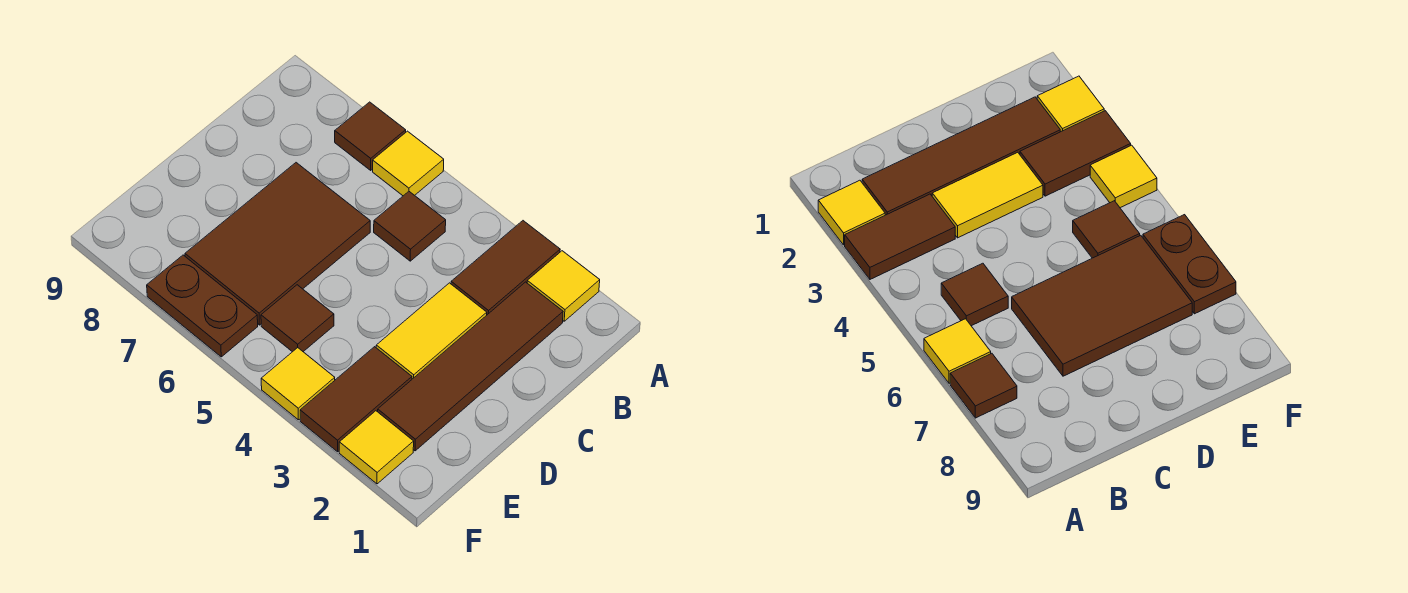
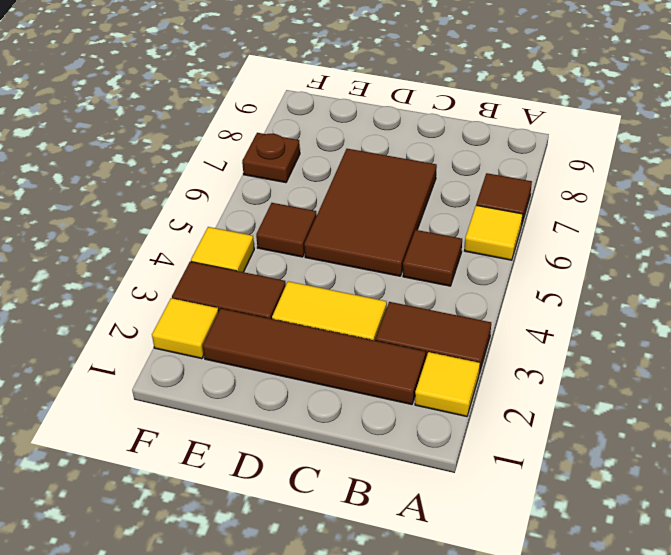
brown tile C6:E7 level 1 -> brown tile C5:D7 level 1
brown plate F6:F7 level 1 -> brown plate F7 level 1

